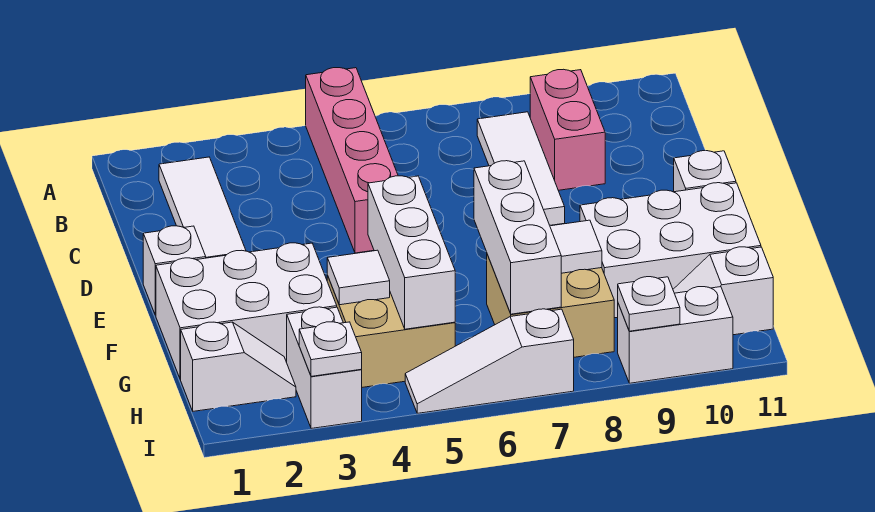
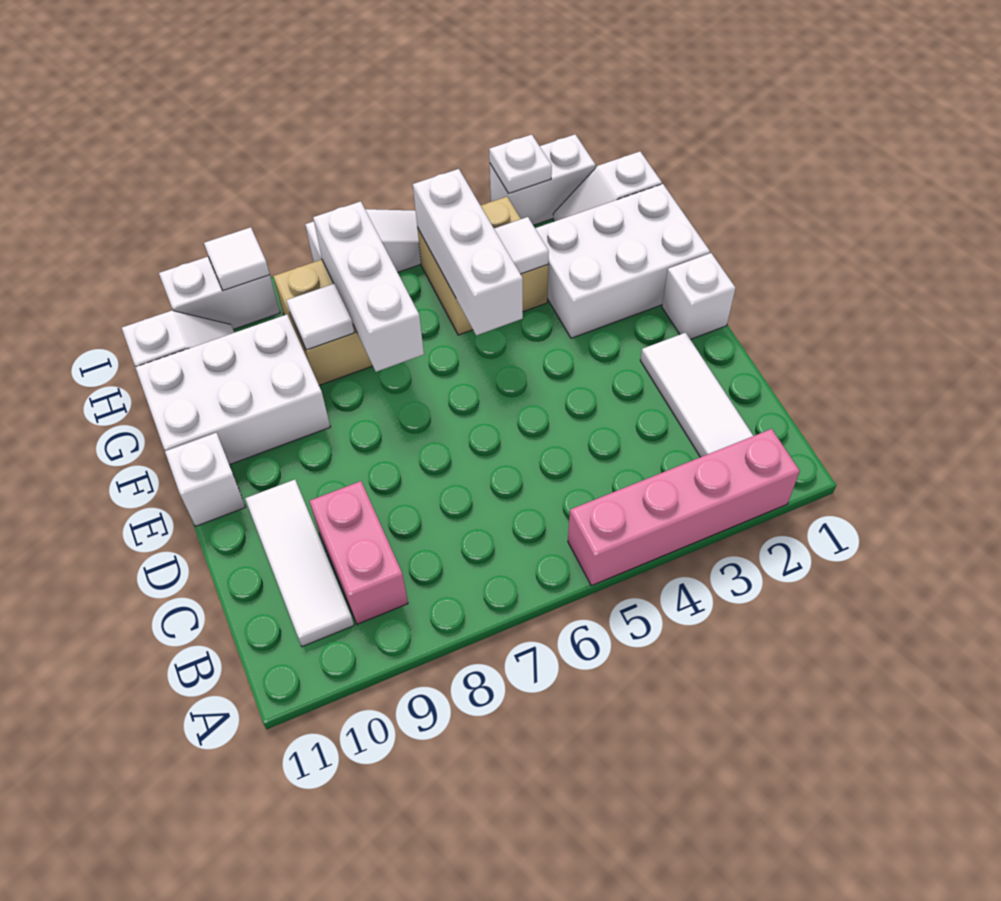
pink brick A5:D5 level 1 -> pink brick A2:A5 level 1
white tile B8:D8 level 1 -> white tile B10:D10 level 1
white brick H3:I3 level 1 -> white brick I2:I3 level 1
white plate I9 level 2 -> white tile I9 level 2

